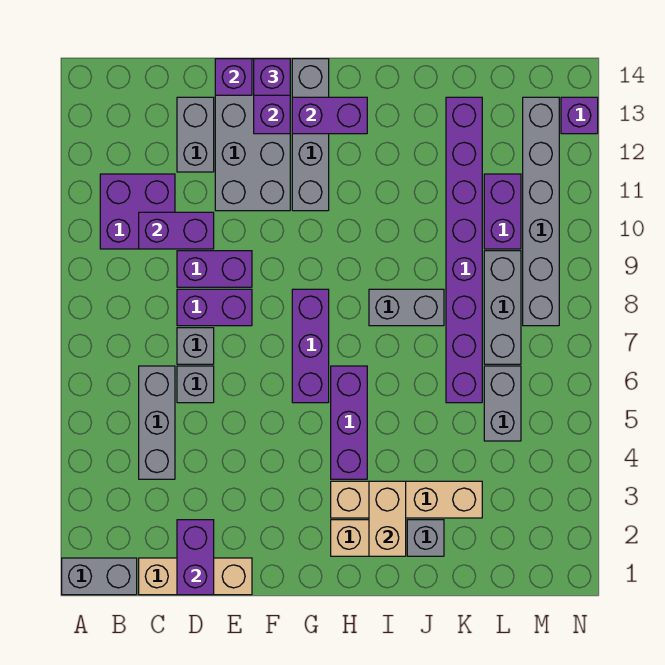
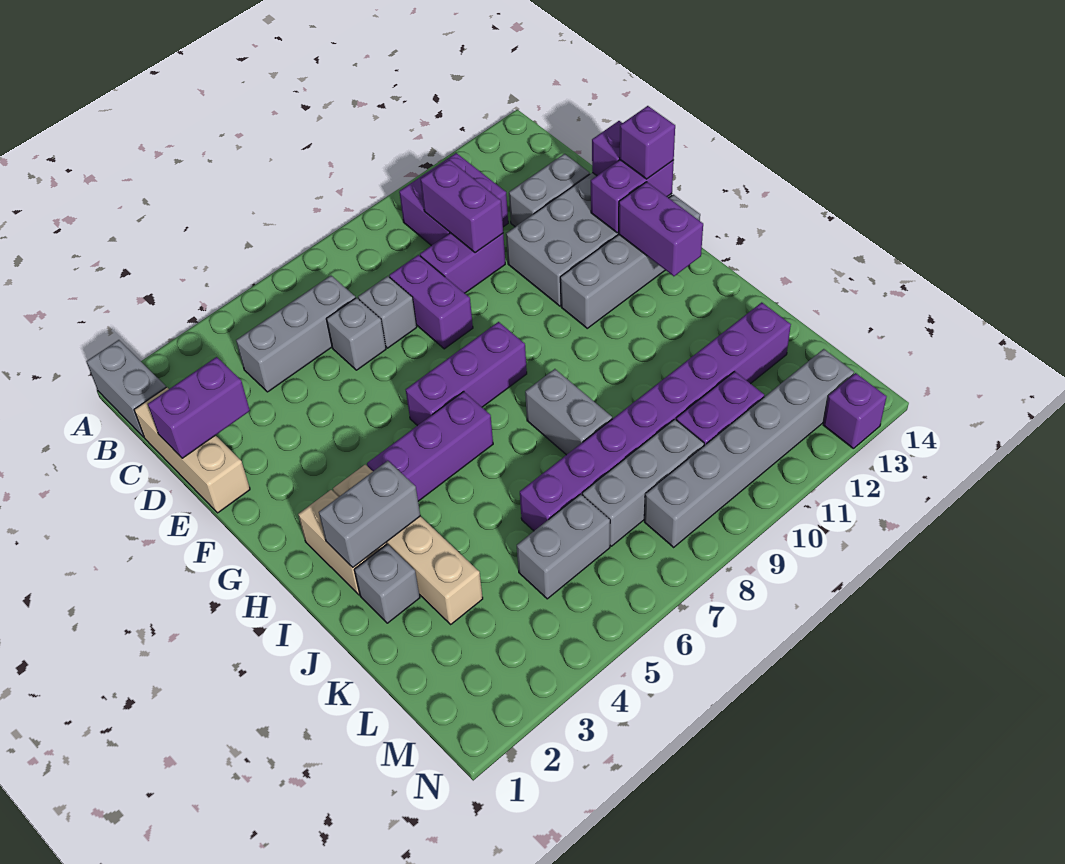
purple brick D9:E9 level 1 -> purple brick D9:D10 level 1
tan brick I2:I3 level 2 -> grey brick I2:I3 level 2

